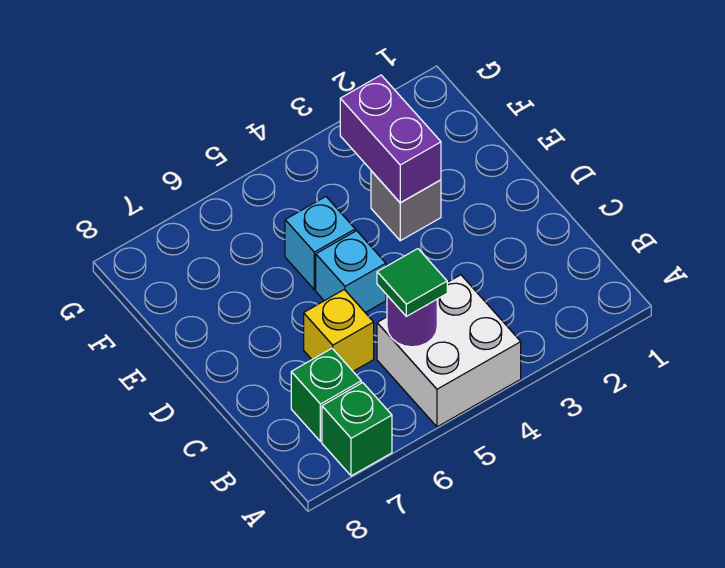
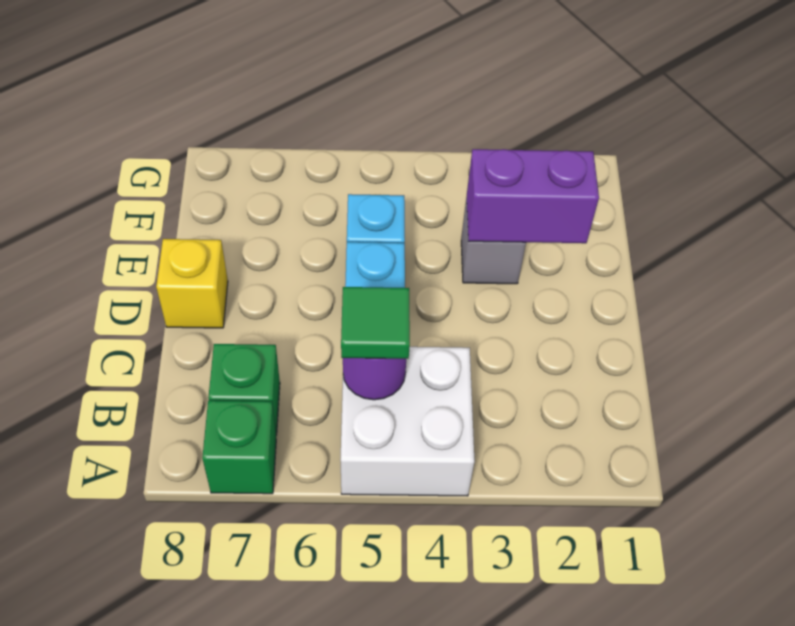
yellow brick C6 level 1 -> yellow brick D8 level 1
purple brick E3:F3 level 2 -> purple brick E2:E3 level 2

